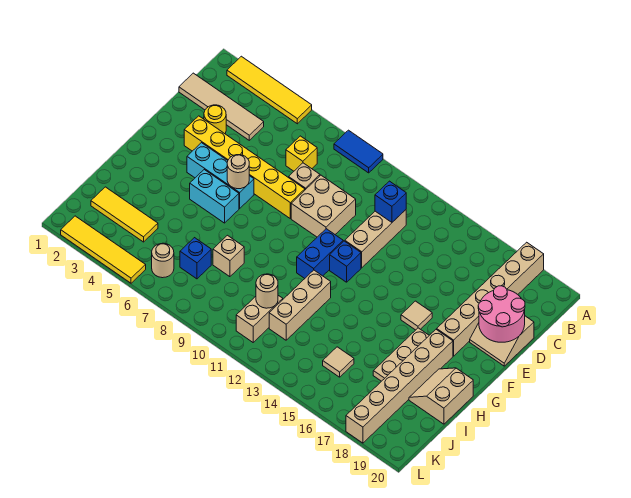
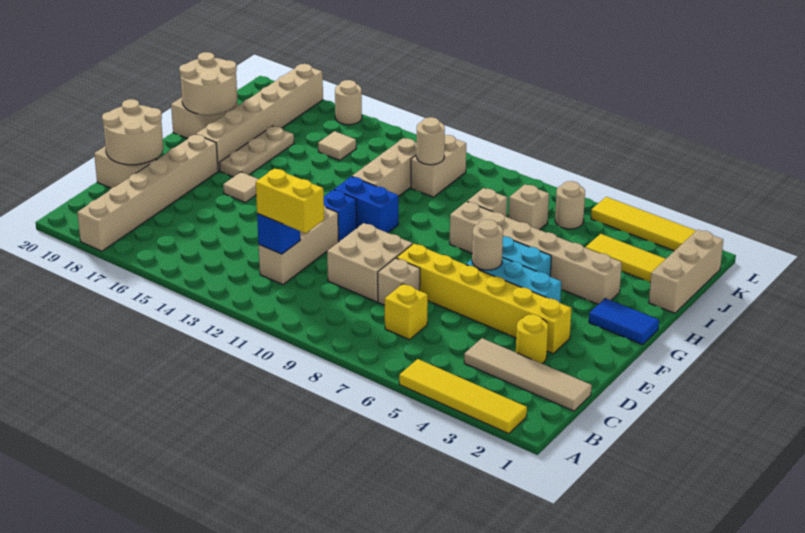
blue tile A8:A9 level 1 -> blue tile G1:G2 level 1
none -> yellow brick C11:C12 level 3
pink round brick D19:E20 level 2 -> tan round brick D19:E20 level 2
blue brick F11:G11 level 1 -> blue brick G11:G12 level 1
none -> tan brick H3:H8 level 1
none -> tan round brick H19:I20 level 2
none -> tan brick I1:K1 level 1
blue brick J7 level 1 -> tan brick J7 level 1
none -> tan round brick L16 level 1

